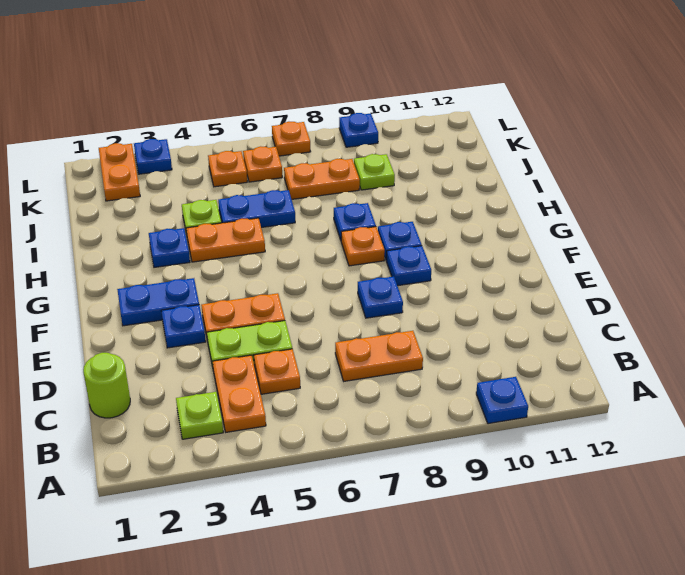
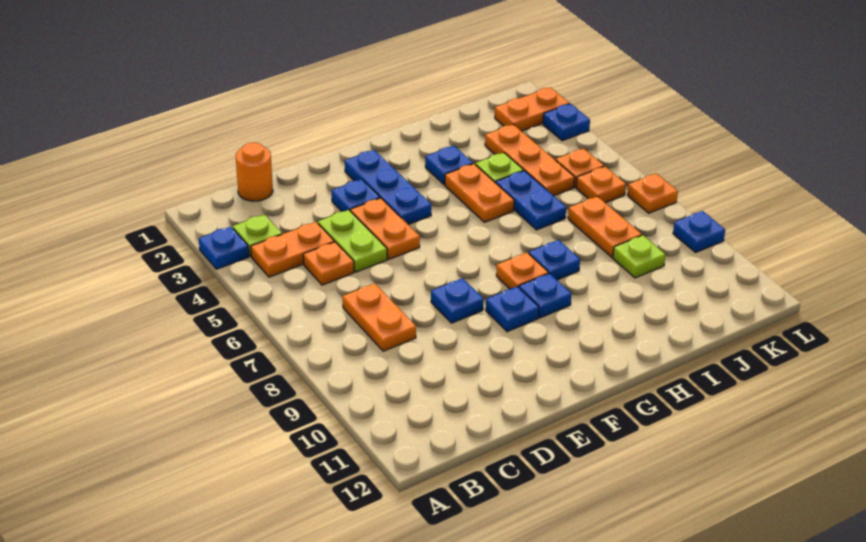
blue plate A10 level 1 -> blue plate A3 level 1
lime round brick C1 level 1 -> orange round brick C1 level 1
blue plate F2:F3 level 1 -> blue plate F2:F4 level 1
none -> orange plate J3:J5 level 1

